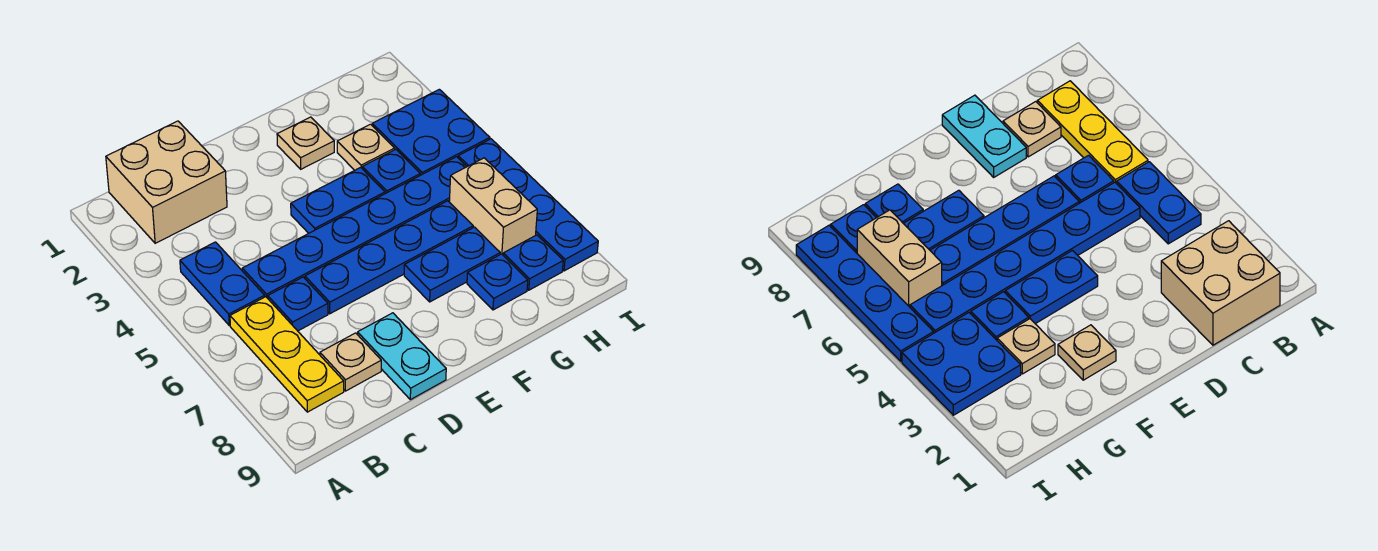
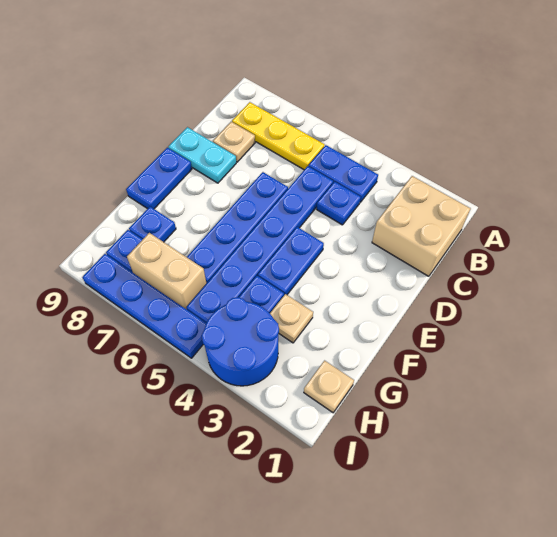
blue plate C6 level 1 -> blue plate C4 level 1
tan plate F2 level 1 -> tan plate H1 level 1
blue plate F7:G7 level 1 -> blue plate E9:F9 level 1
blue plate H3:I4 level 1 -> blue round brick H3:I4 level 1

